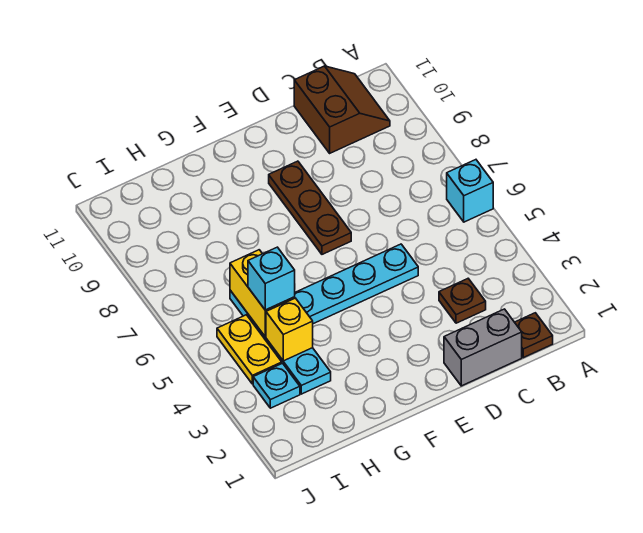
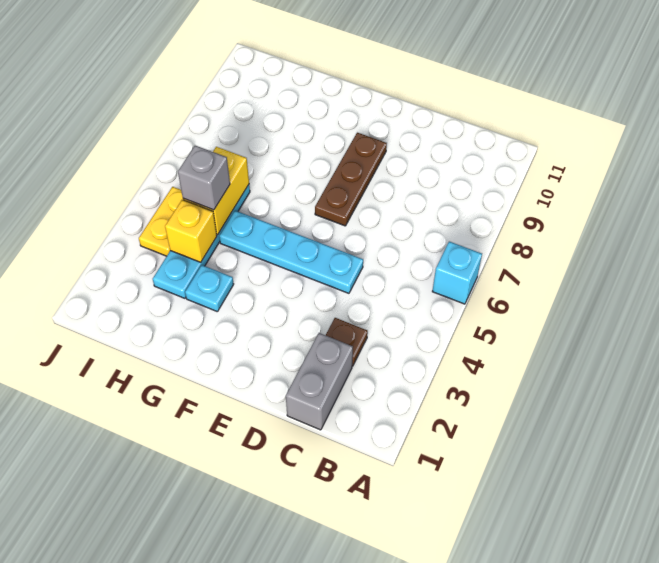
brown plate B1 level 1 -> none
brown slope B10:C11 level 1 top C -> none
grey brick C1:D1 level 1 -> grey brick C1:C2 level 1
cyan brick H5 level 3 -> grey brick H5 level 3
cyan plate I3 level 1 -> cyan plate G3 level 1

